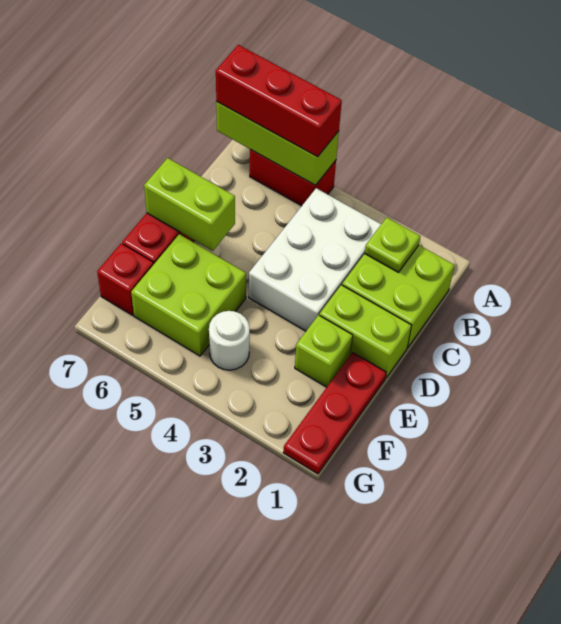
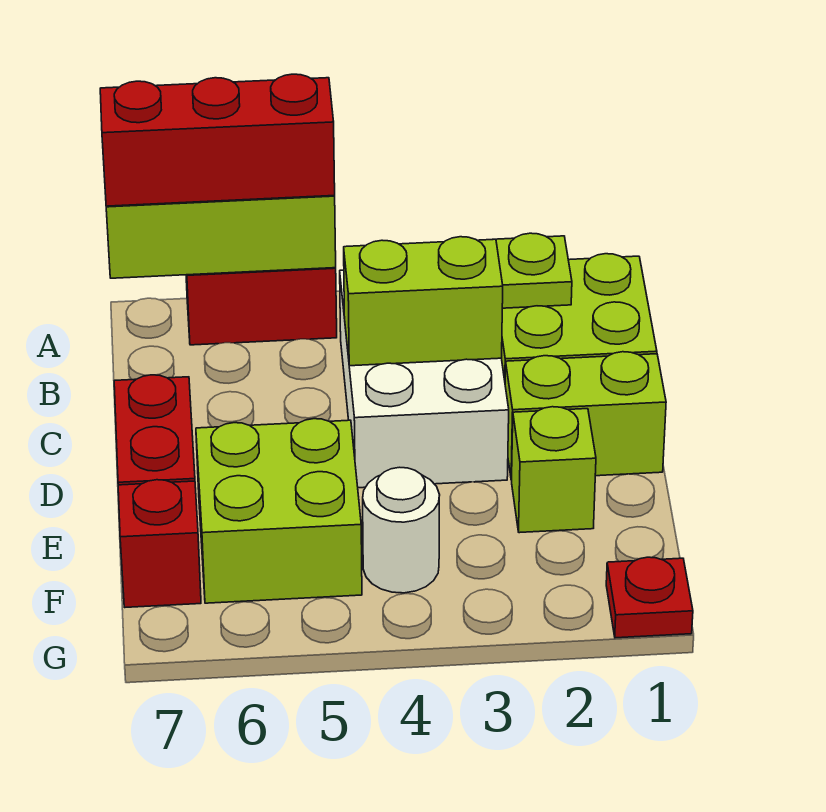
lime brick D6:D7 level 2 -> lime brick C3:C4 level 2
red plate E1:G1 level 1 -> red plate G1 level 1

